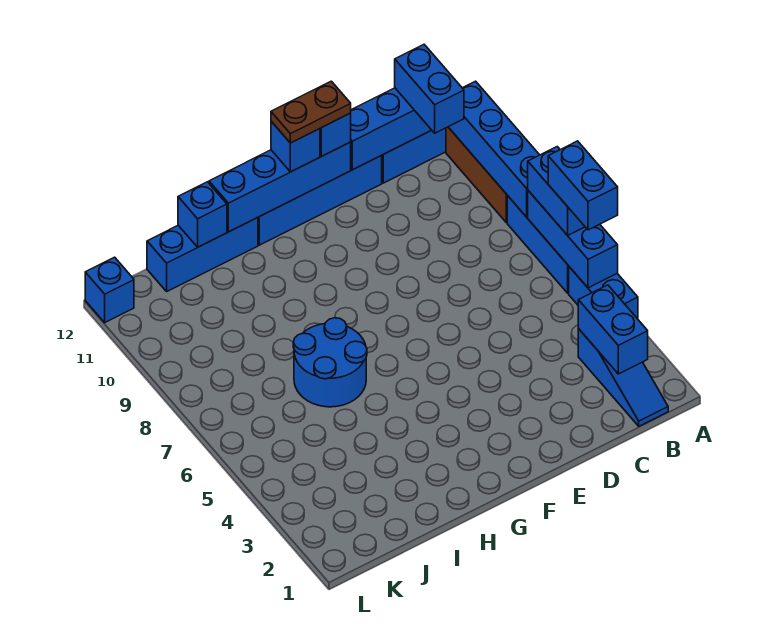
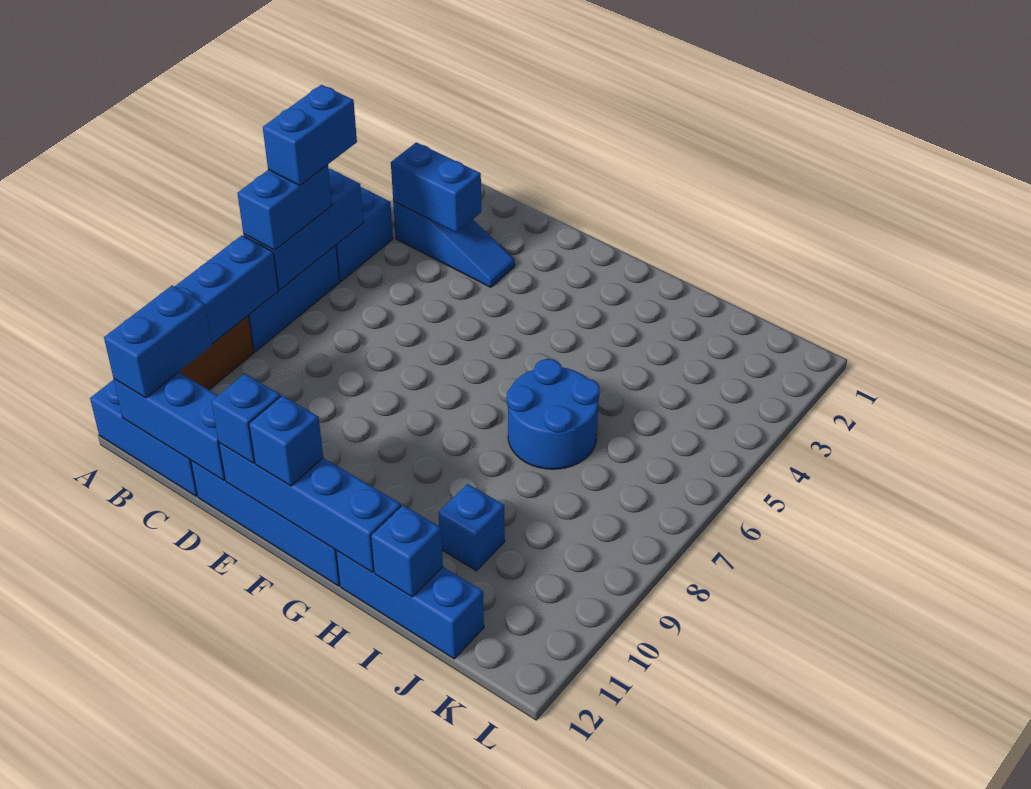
blue slope B1:B3 level 1 top 3 -> blue slope B3:D3 level 1 top B
blue brick B2:B3 level 2 -> blue brick B3:C3 level 2
brown plate E12:F12 level 4 -> none
blue brick L12 level 1 -> blue brick I10 level 1

